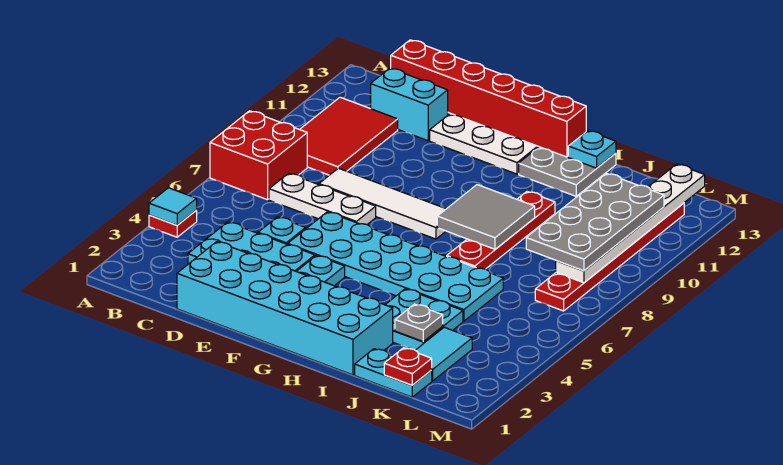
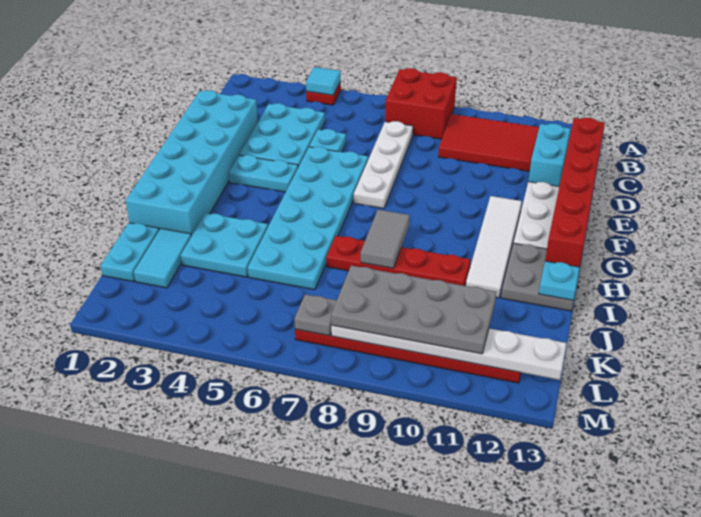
white plate C7:E7 level 1 -> white plate C7:F7 level 1
white tile D8:G8 level 1 -> white tile F11:I11 level 1
grey tile H8:I9 level 2 -> grey tile H8:I8 level 2
grey plate J3 level 2 -> grey plate L7 level 2
red plate K1 level 2 -> none
cyan tile K2:K3 level 1 -> cyan tile J2:K2 level 1

